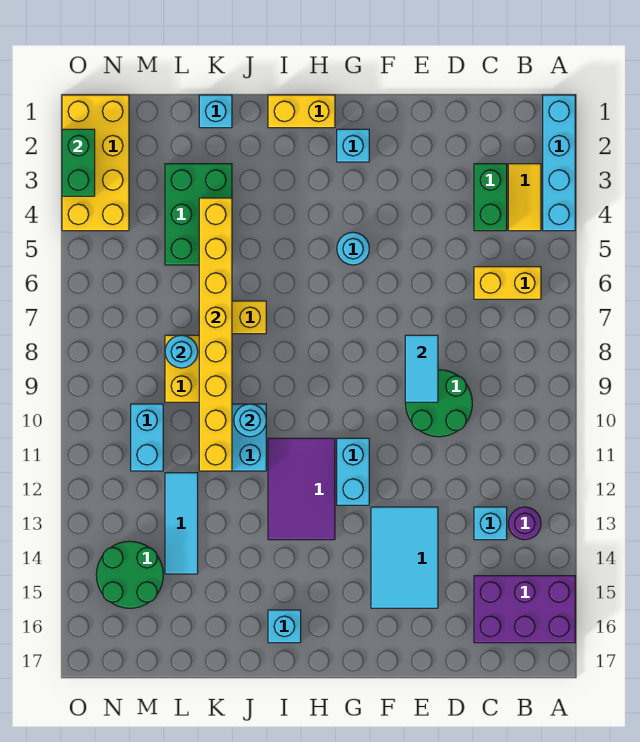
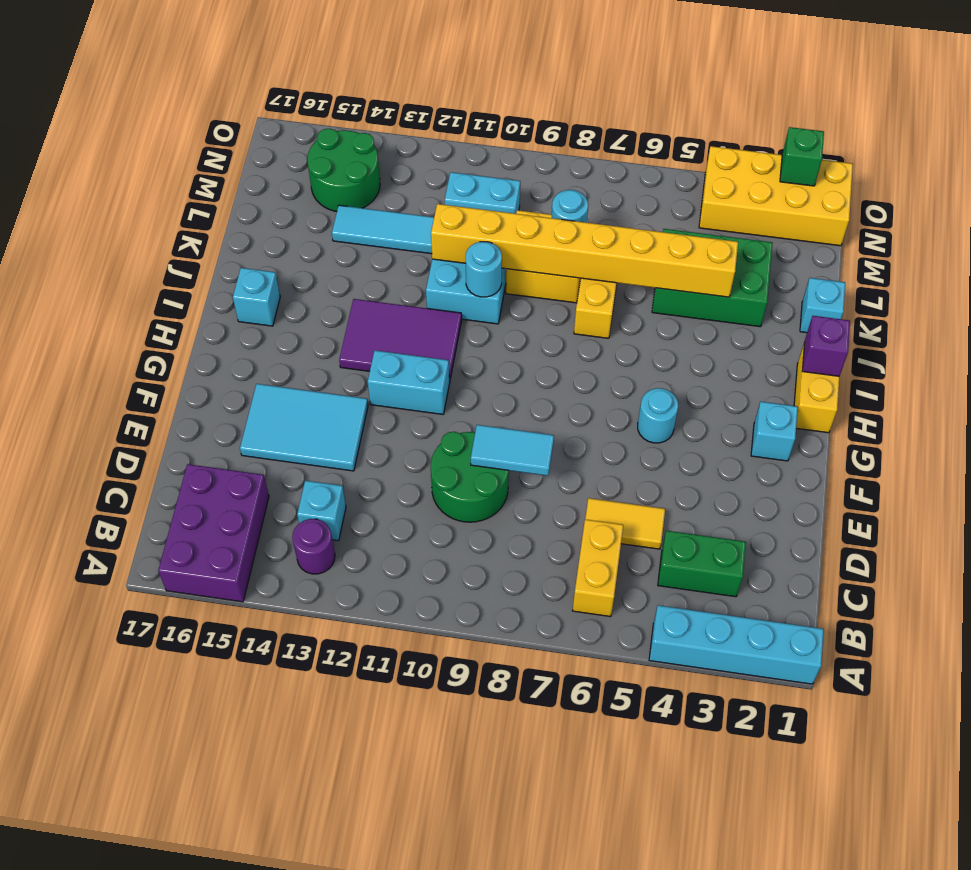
yellow tile B3:B4 level 1 -> yellow tile D5:D6 level 1
none -> purple brick I1 level 2
green brick O2:O3 level 2 -> green brick O2 level 2

